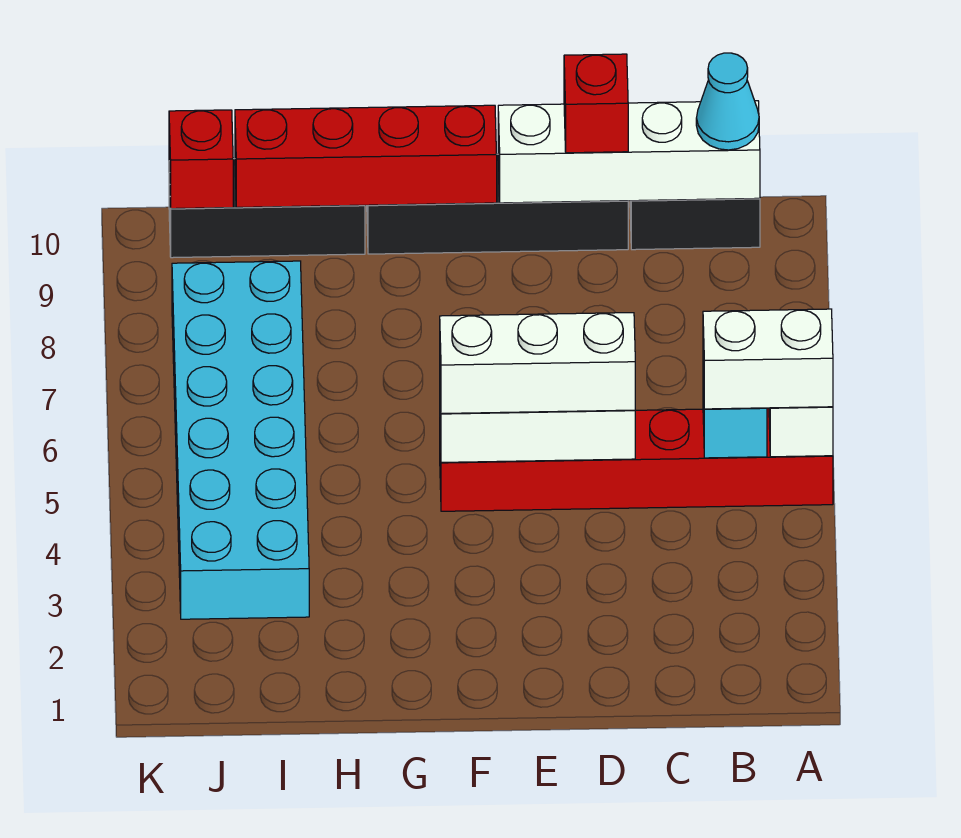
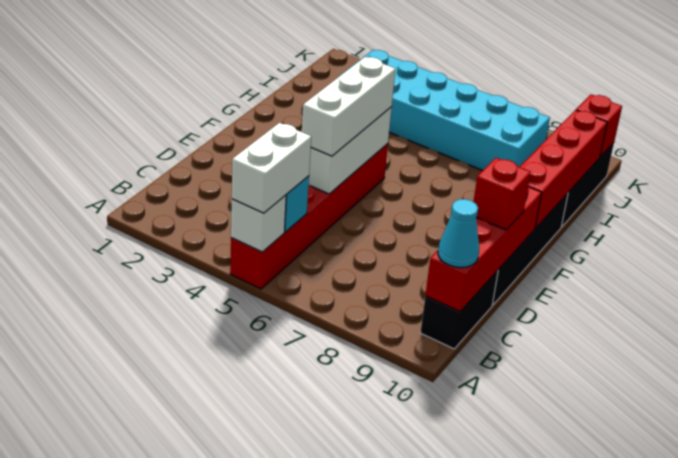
white brick B10:E10 level 2 -> red brick B10:E10 level 2

